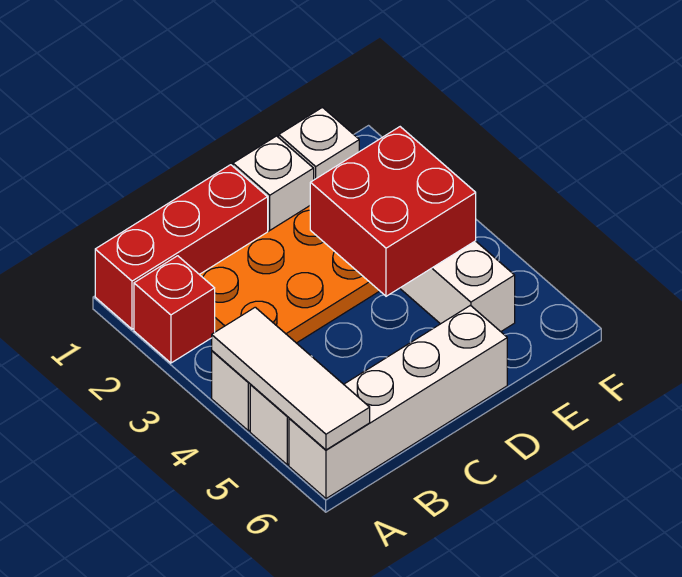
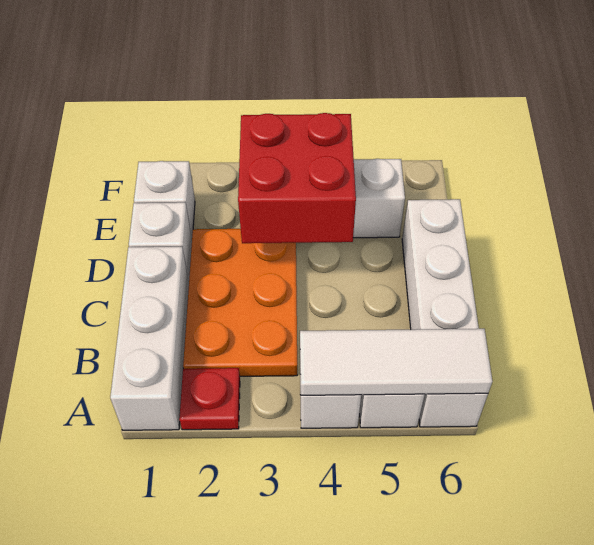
red brick A1:C1 level 1 -> white brick A1:C1 level 1
red brick A2 level 1 -> red plate A2 level 1

